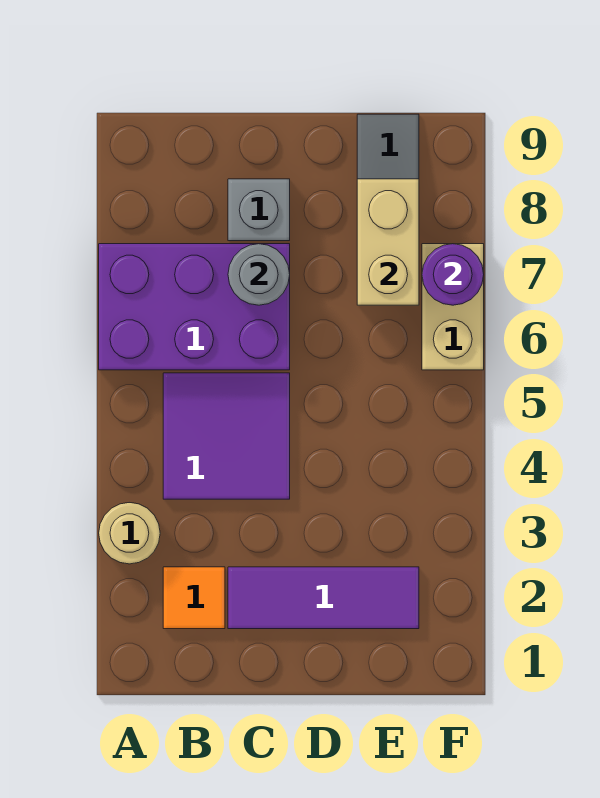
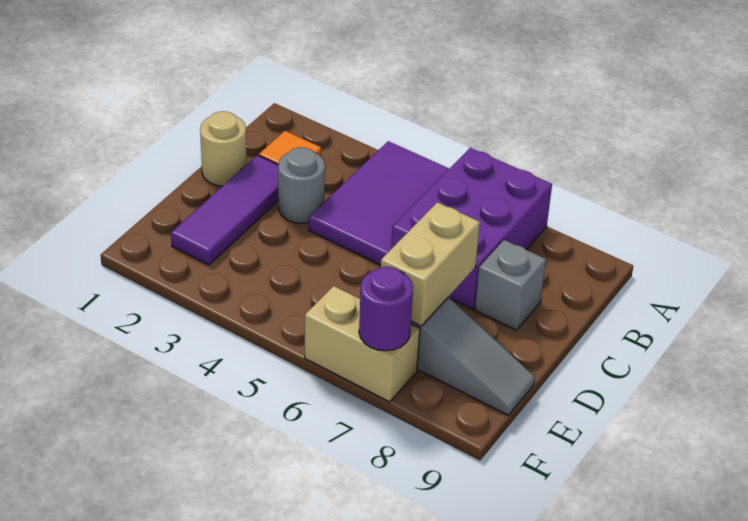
tan round brick A3 level 1 -> tan round brick C1 level 1
purple tile B4:C5 level 1 -> purple tile A4:C5 level 1
grey round brick C7 level 2 -> grey round brick C3 level 1
tan brick E7:E8 level 2 -> tan brick D7:E7 level 2

